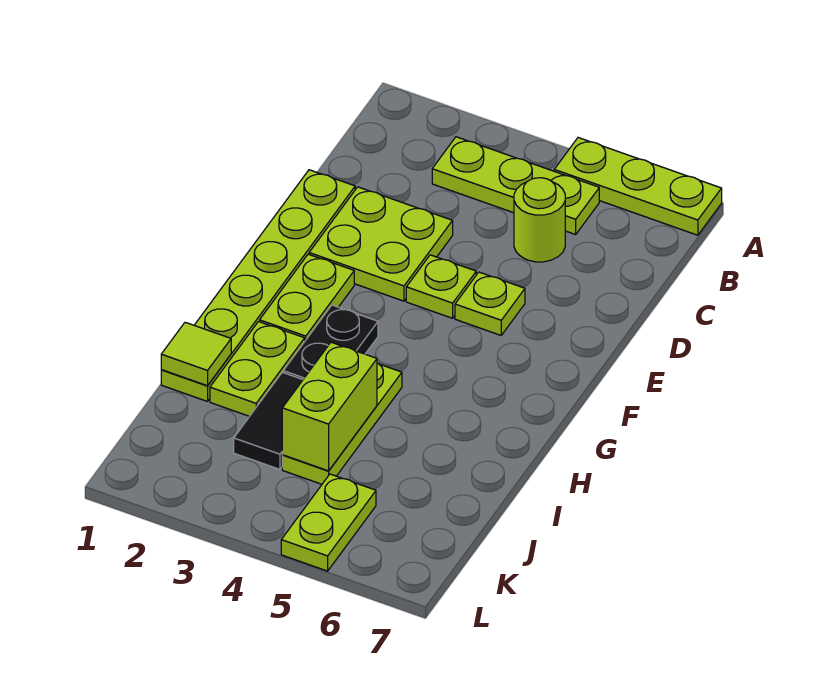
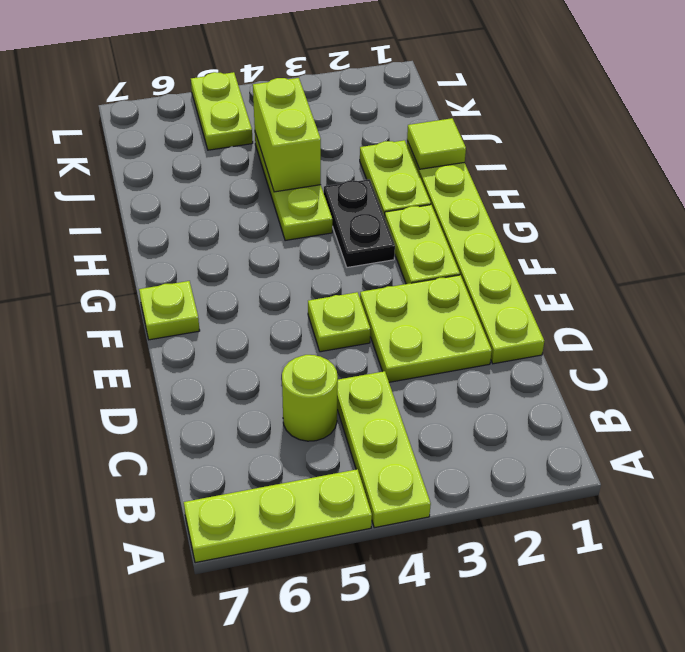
lime plate B3:B5 level 1 -> lime plate A4:C4 level 1
lime plate E5 level 1 -> lime plate F7 level 1
black tile I3:J3 level 1 -> none

